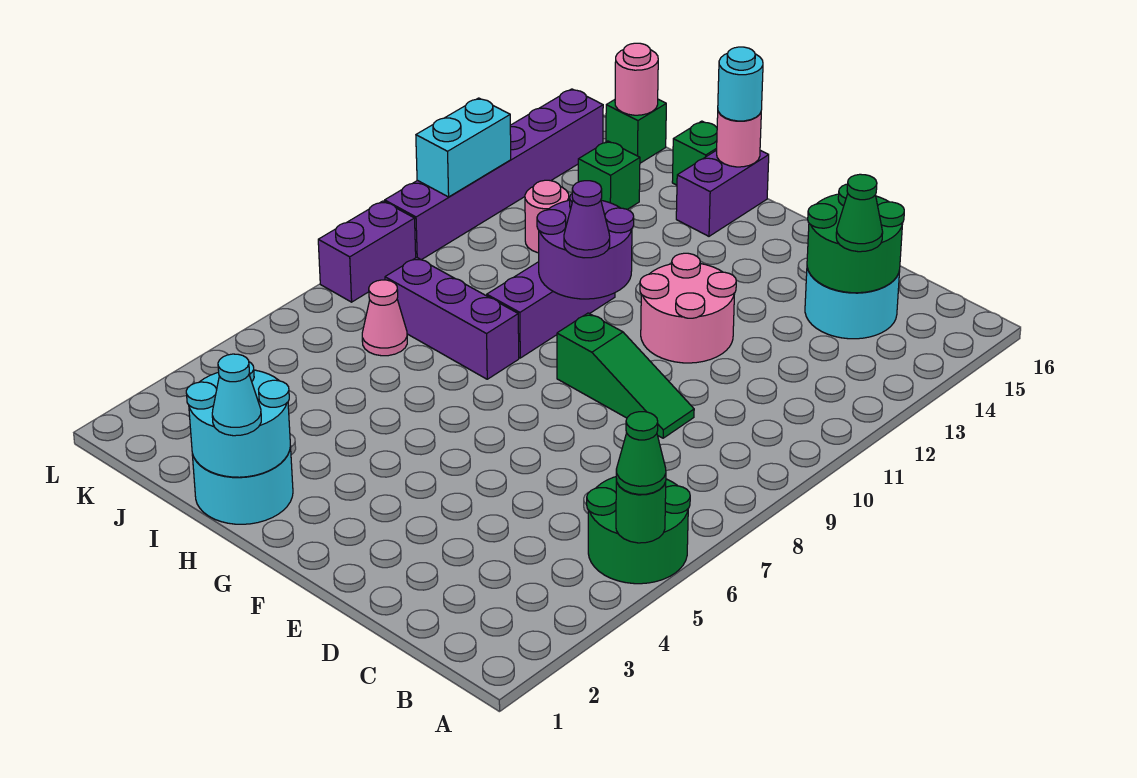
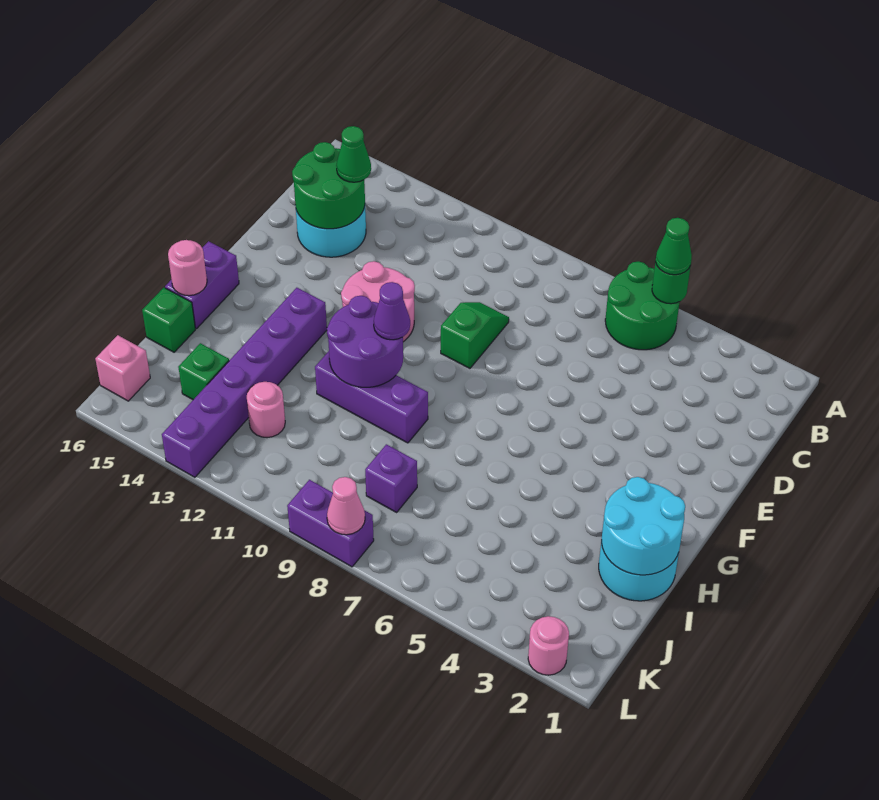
green slope D9:F9 level 1 top F -> green slope D9:E9 level 1 top E
cyan cone H1 level 3 -> none
purple brick H8:J8 level 1 -> purple brick J8 level 1
purple brick H15:H16 level 1 -> purple brick G16:H16 level 1
cyan round brick H16 level 3 -> none
pink cone J7 level 1 -> pink cone L8 level 2
green brick K16 level 1 -> pink brick K16 level 1
pink round brick K16 level 2 -> pink round brick L2 level 1
purple brick L10:L15 level 1 -> purple brick G13:L13 level 1
cyan brick L11:L12 level 2 -> none

